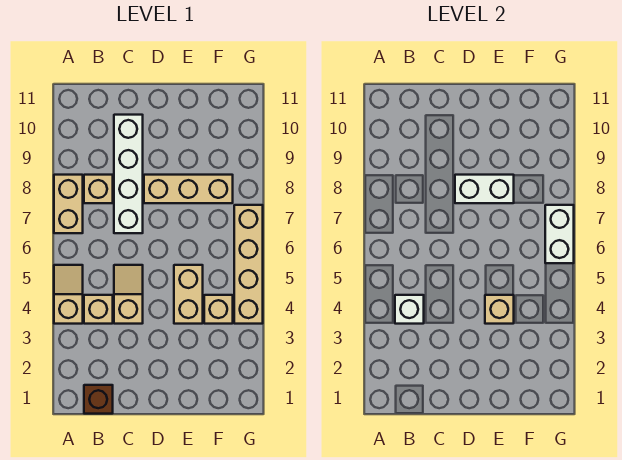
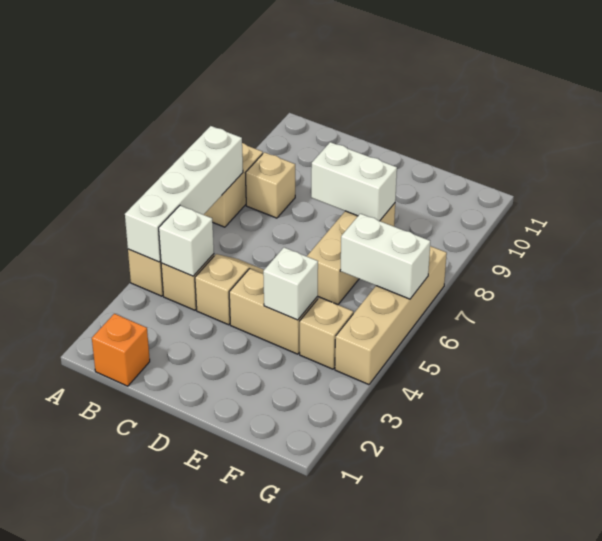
brown brick B1 level 1 -> orange brick B1 level 1
white brick C7:C10 level 1 -> white brick A4:A7 level 2
tan brick D8:F8 level 1 -> tan brick E6:E8 level 1
tan brick E4:E5 level 1 -> tan brick D4:E4 level 1
tan brick E4 level 2 -> white brick E4 level 2
white brick G6:G7 level 2 -> white brick F6:G6 level 2

